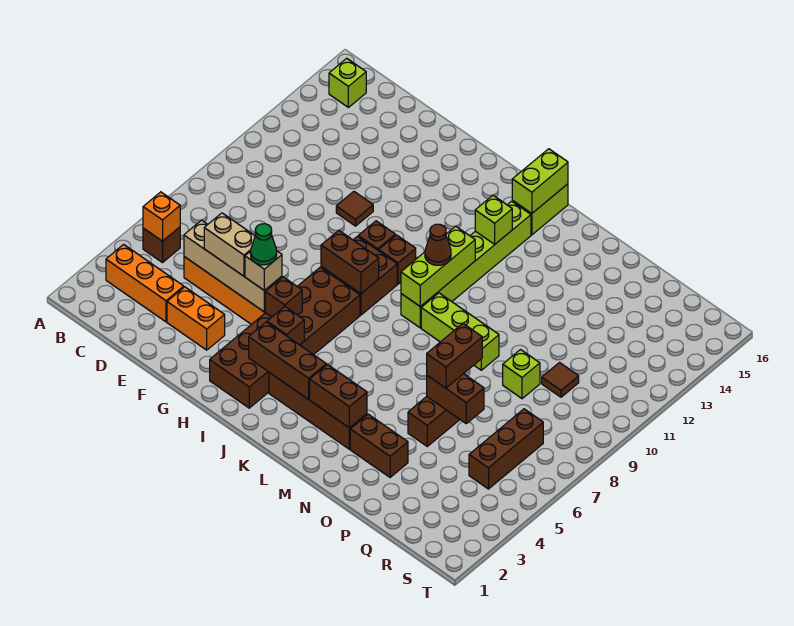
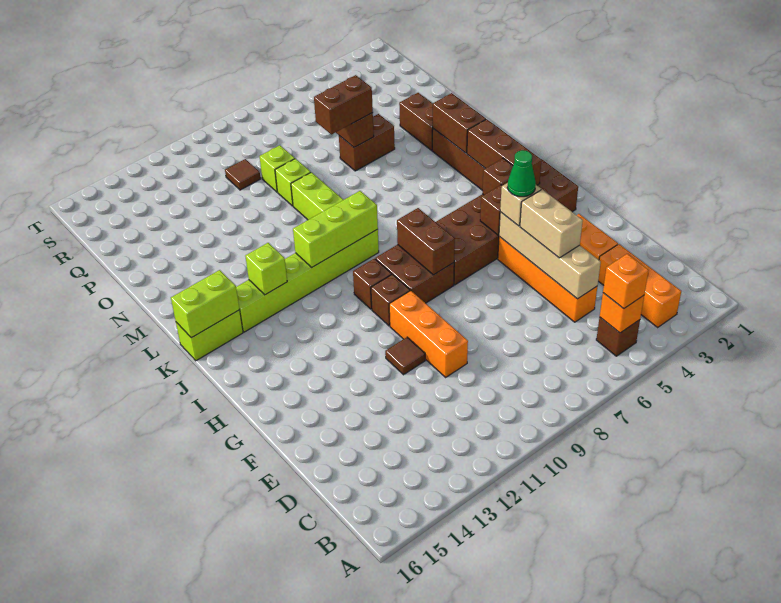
none -> orange brick B5 level 3
lime brick B15 level 1 -> lime brick O9 level 1
none -> orange brick E10:G10 level 1
brown cone K10 level 3 -> none
brown brick R5:R7 level 1 -> none

